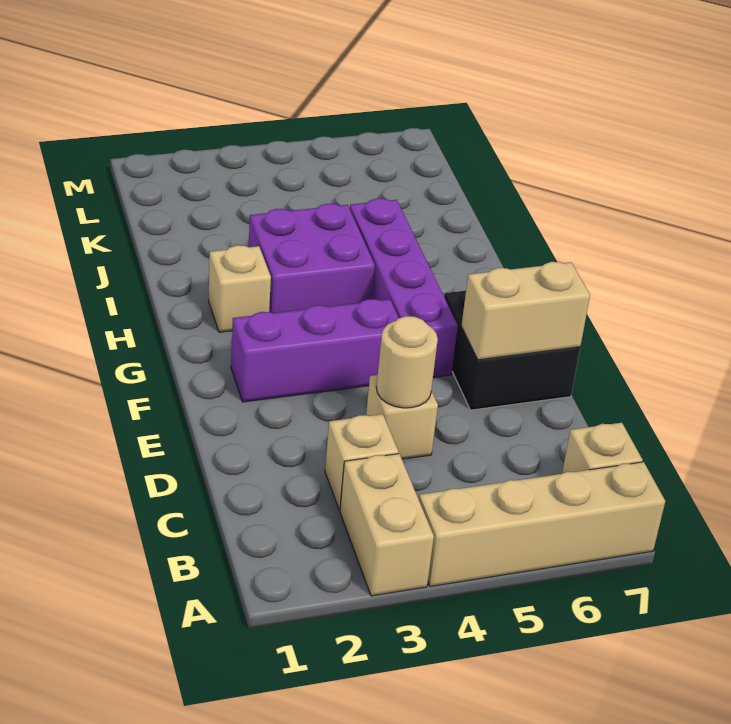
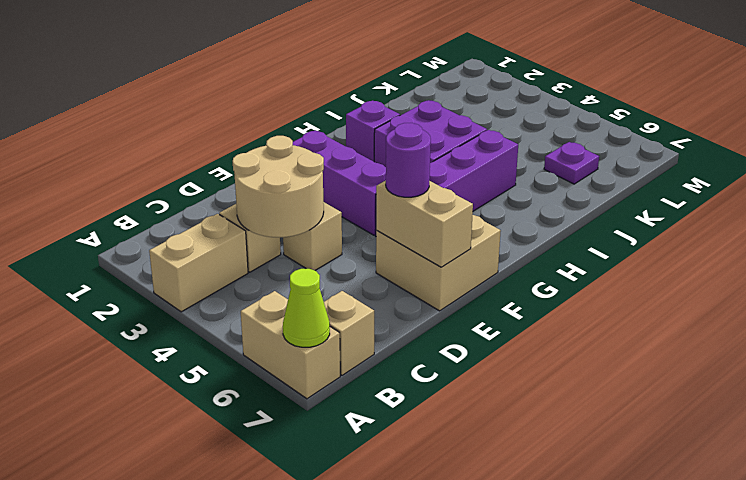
tan brick A4:A7 level 1 -> tan brick A6:A7 level 1
none -> lime cone A7 level 2
tan round brick D4 level 2 -> tan round brick C3:D4 level 2
black brick E6:F7 level 1 -> tan brick E6:F7 level 1
none -> purple round brick E6 level 3
tan brick H2 level 1 -> purple brick H2 level 1
none -> purple plate K6 level 1

